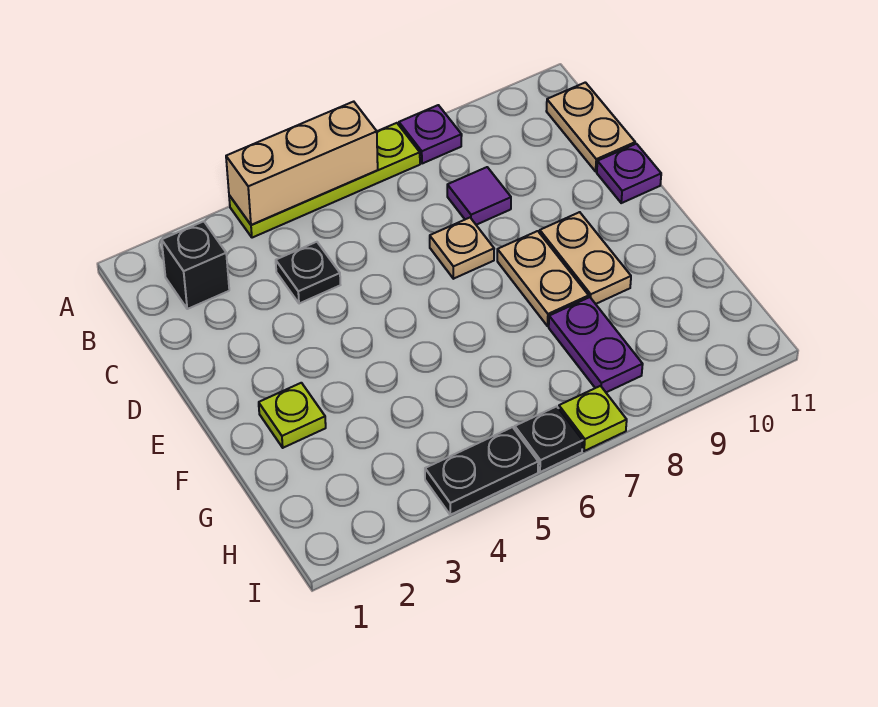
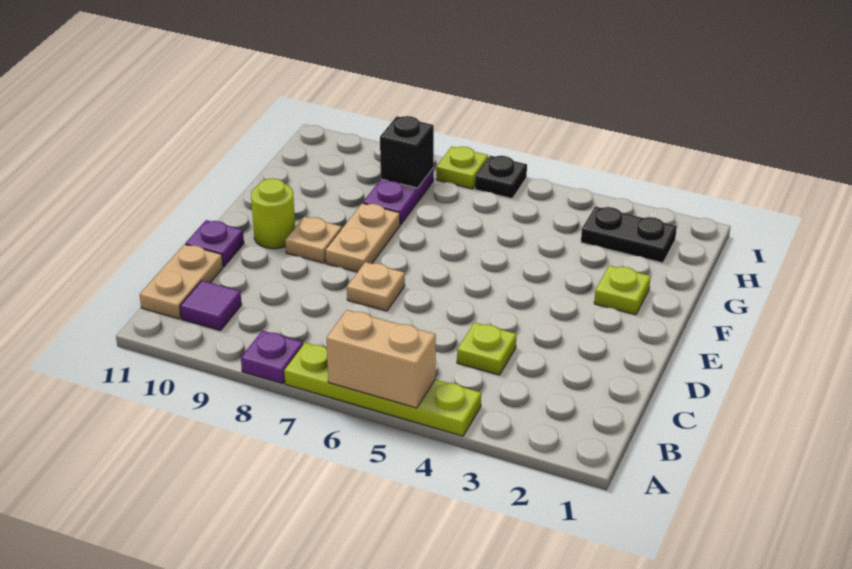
tan brick A4:A6 level 2 -> tan brick A5:A6 level 2
black brick B2 level 1 -> black brick H8 level 2
black plate C4 level 1 -> lime plate C4 level 1
purple tile C8 level 1 -> purple tile B10 level 1
tan plate E9:F9 level 1 -> tan plate E9 level 1
none -> lime round brick E10 level 1
black plate I4:I5 level 1 -> black plate H2:H3 level 1

